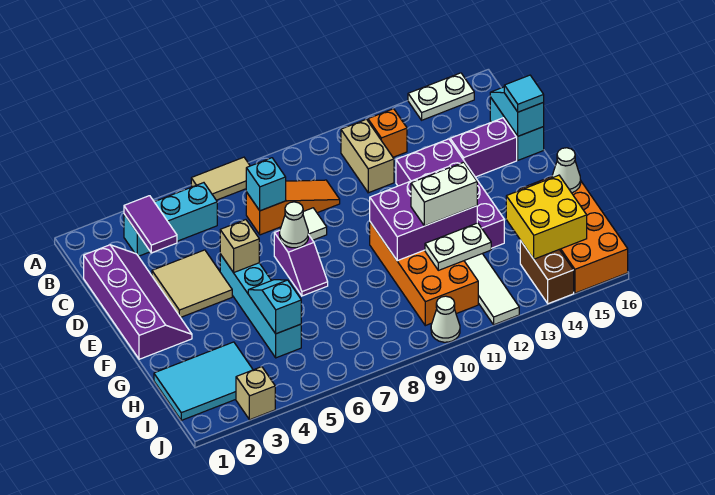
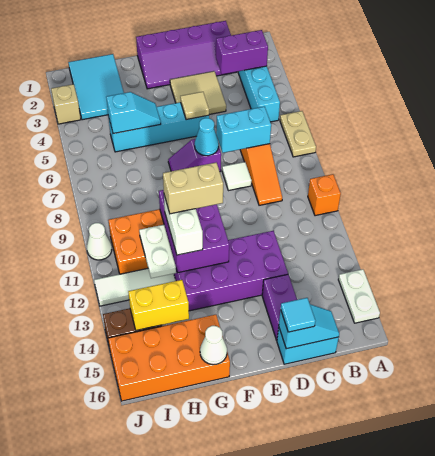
tan tile A6:A7 level 1 -> tan plate A6:A7 level 1
purple tile B3:C3 level 2 -> purple brick B3:C3 level 2
tan brick B11:C11 level 1 -> tan brick F11:G11 level 4
orange brick B12 level 1 -> orange brick A10 level 1
cyan brick C7 level 2 -> cyan brick C7:D7 level 2
tan brick E5 level 2 -> tan tile E5 level 2
white cone E7 level 2 -> cyan cone E7 level 2
yellow brick H14:I15 level 2 -> yellow brick H14:I14 level 2

